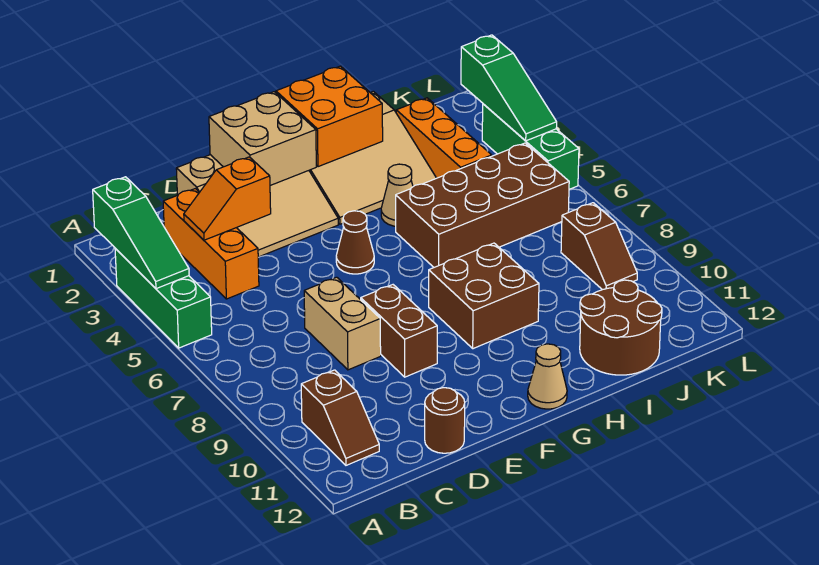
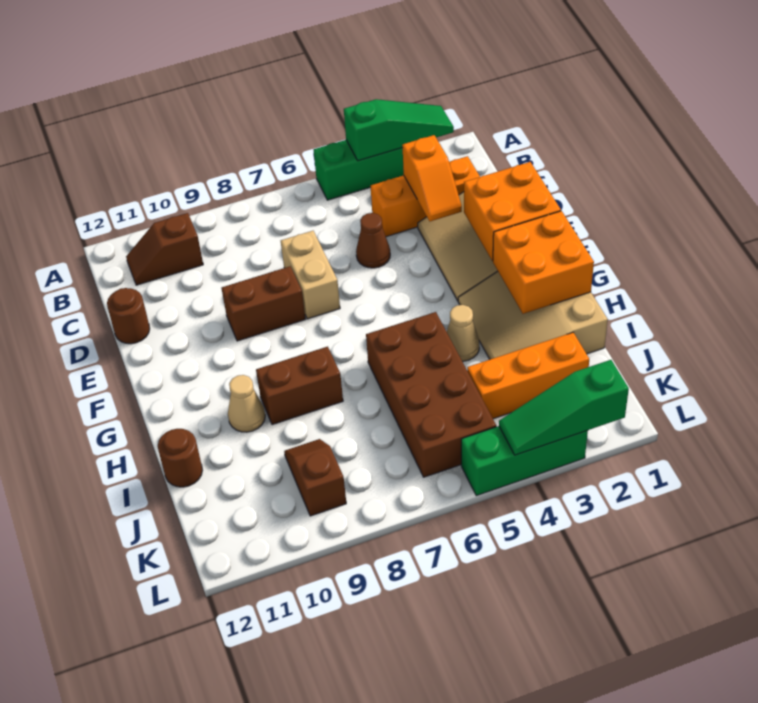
green slope A2:A4 level 2 top 2 -> green slope A2:A4 level 2 top 4
orange slope C3:D3 level 2 top D -> orange slope C3:D3 level 2 top C
tan brick D7:D8 level 1 -> tan brick D7:E7 level 1
tan brick E1:F2 level 2 -> orange brick E1:F2 level 2
brown cone F5 level 1 -> brown cone D5 level 1
brown brick G8:H9 level 1 -> brown brick H8:H9 level 1
tan cone G12 level 1 -> tan cone H10 level 1
brown round brick I11:J12 level 1 -> brown round brick I12 level 1
brown slope K8:K9 level 1 top 8 -> brown slope J9:K9 level 1 top K

